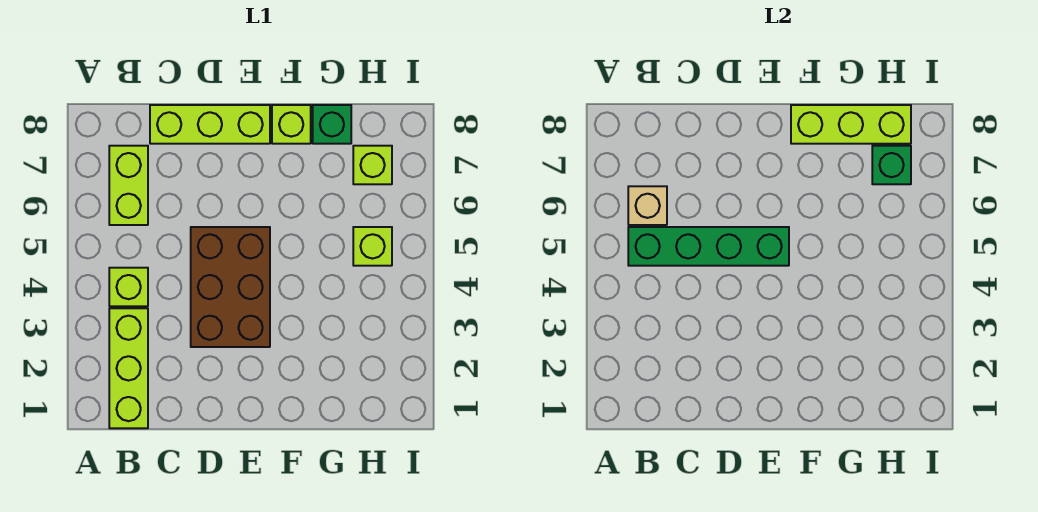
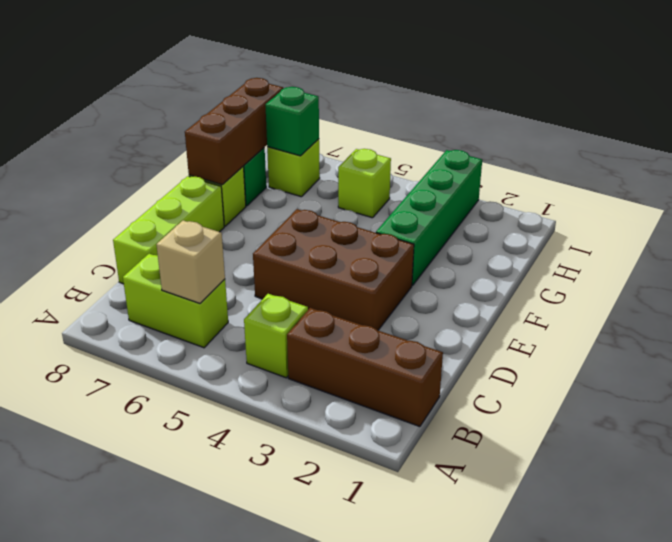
lime brick B1:B3 level 1 -> brown brick B1:B3 level 1
green brick B5:E5 level 2 -> green brick F3:I3 level 1
lime brick F8:H8 level 2 -> brown brick F8:H8 level 2

